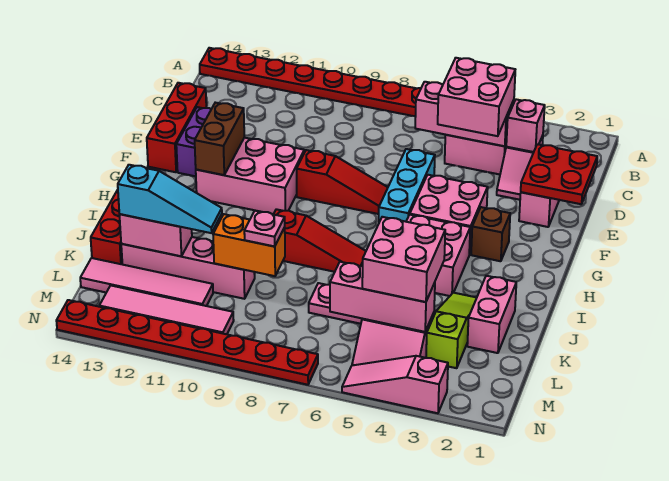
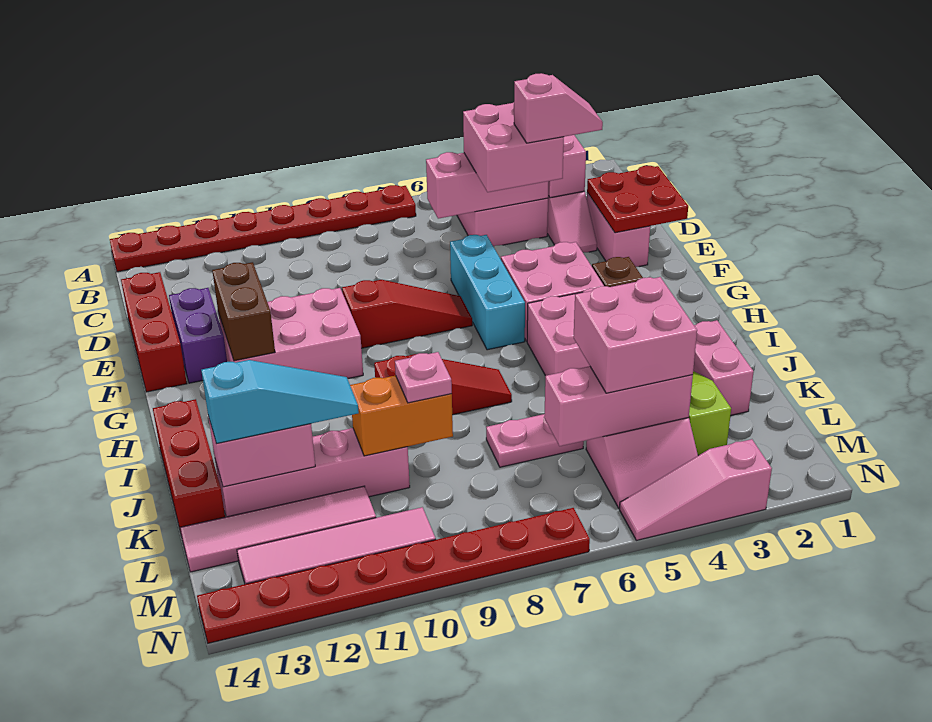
none -> pink slope D3:D4 level 4 top 4

